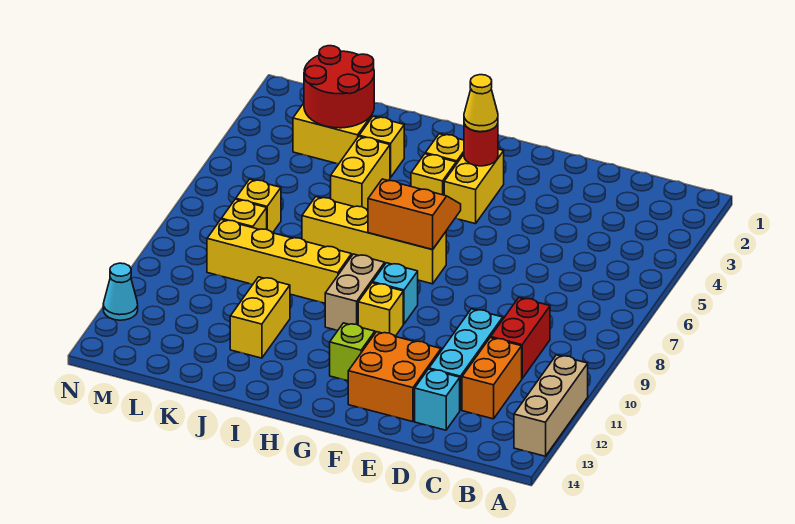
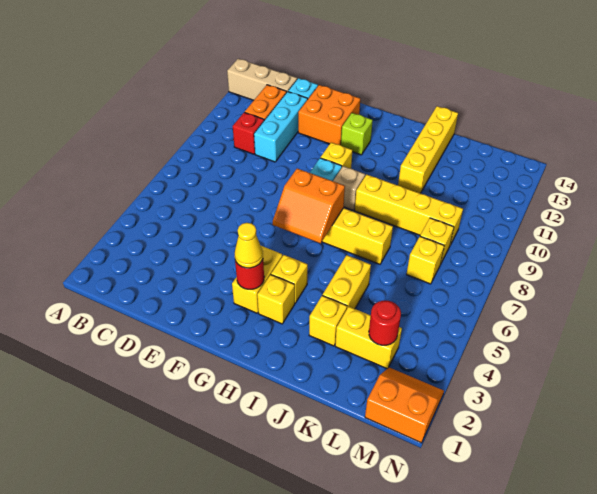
tan brick A11:A13 level 1 -> tan brick A13:C13 level 1
red brick C9:C10 level 1 -> red brick C10 level 1
tan brick H9:H10 level 1 -> tan brick H9 level 1
yellow brick J11:J12 level 1 -> yellow brick J11:J14 level 1
red round brick K2:L3 level 2 -> red round brick L3 level 2
none -> orange slope M1:N2 level 1 top 1
cyan cone N12 level 1 -> none

